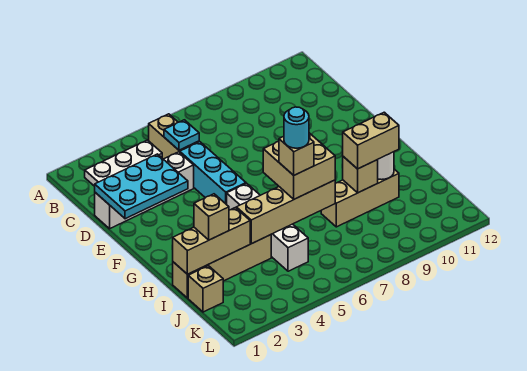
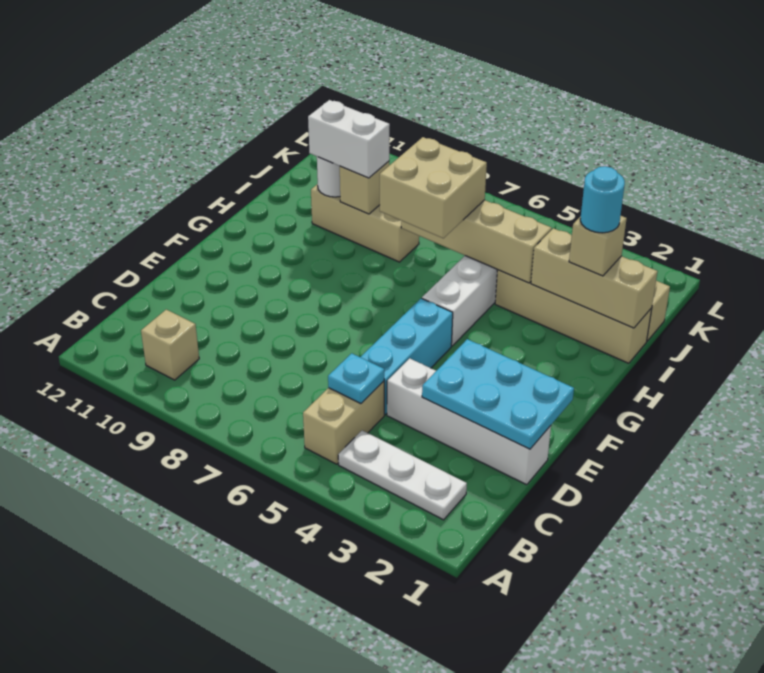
tan brick I6 level 4 -> tan brick B10 level 1
cyan round brick I6 level 5 -> cyan round brick I2 level 4
tan brick I9:I10 level 3 -> white brick I9:I10 level 3

